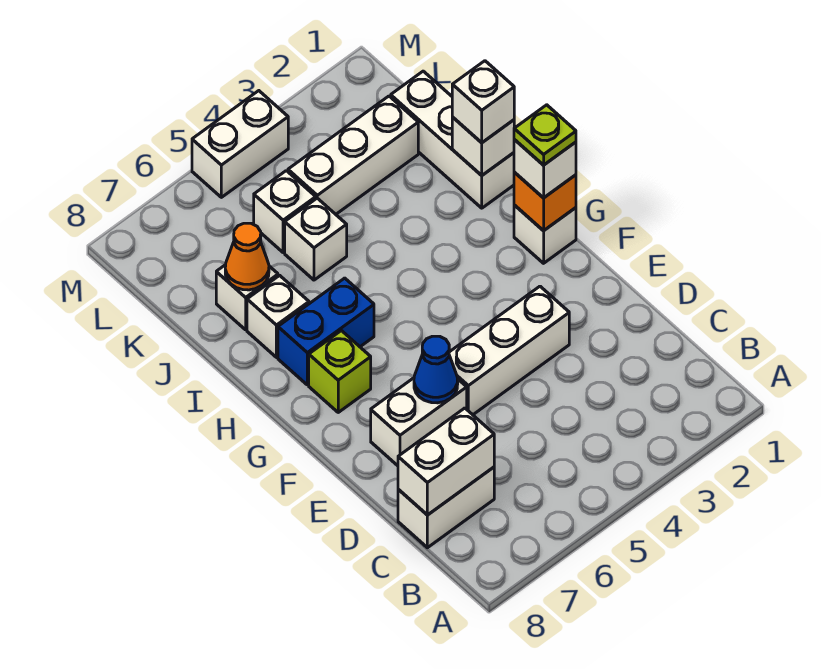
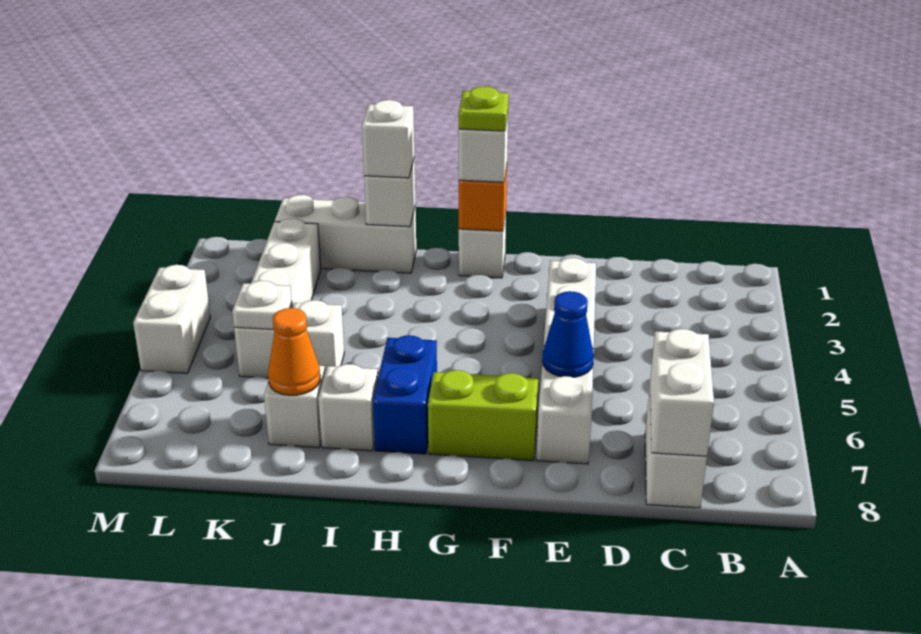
lime brick G7 level 1 -> lime brick F7:G7 level 1
none -> white plate K5 level 2

